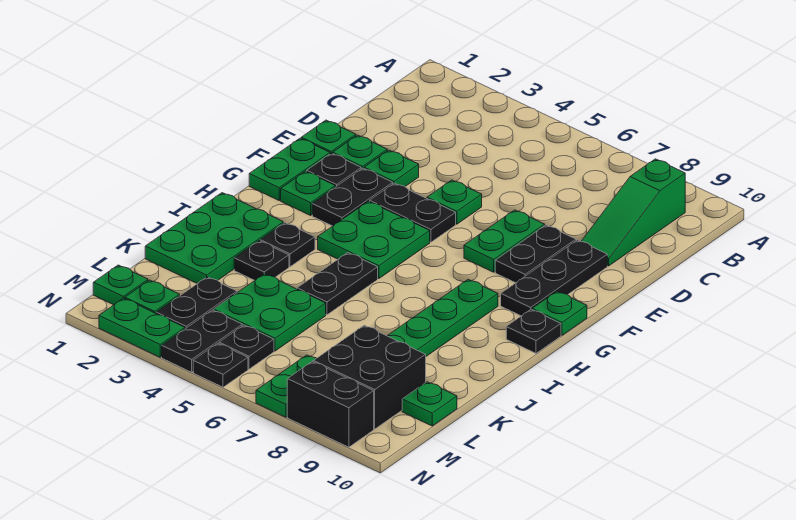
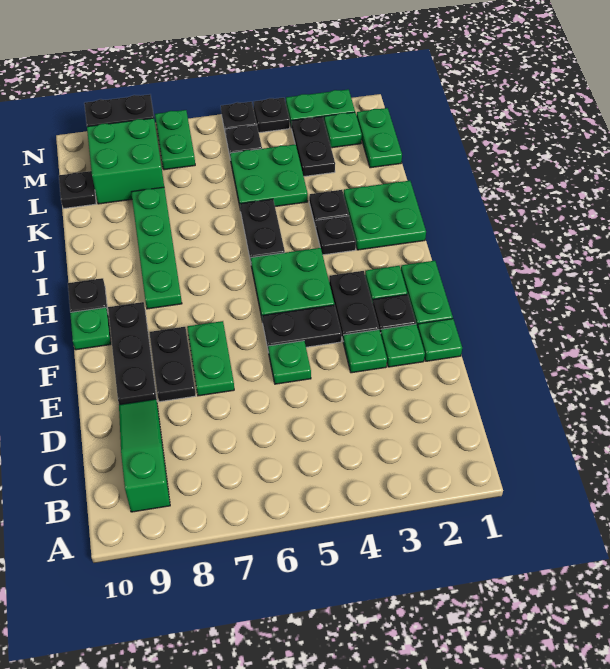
green plate I1:K2 level 1 -> green plate I1:J2 level 1
black brick L8:M9 level 1 -> green brick L8:M9 level 1
green plate L10 level 1 -> black plate L10 level 1
green plate M1 level 1 -> green plate L1:M1 level 1
black plate M4:N4 level 1 -> black plate N4 level 1

